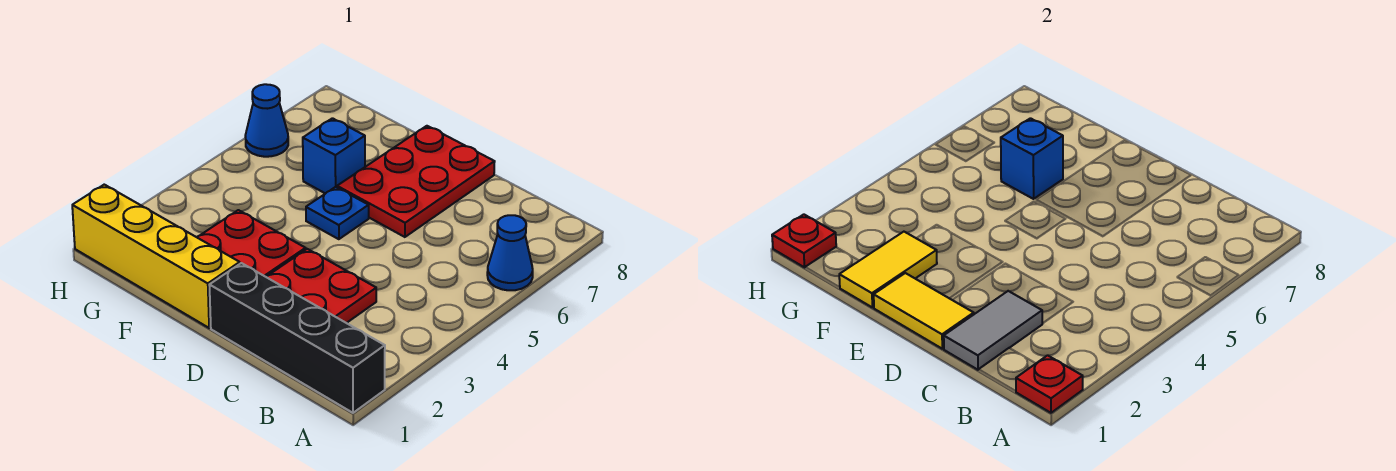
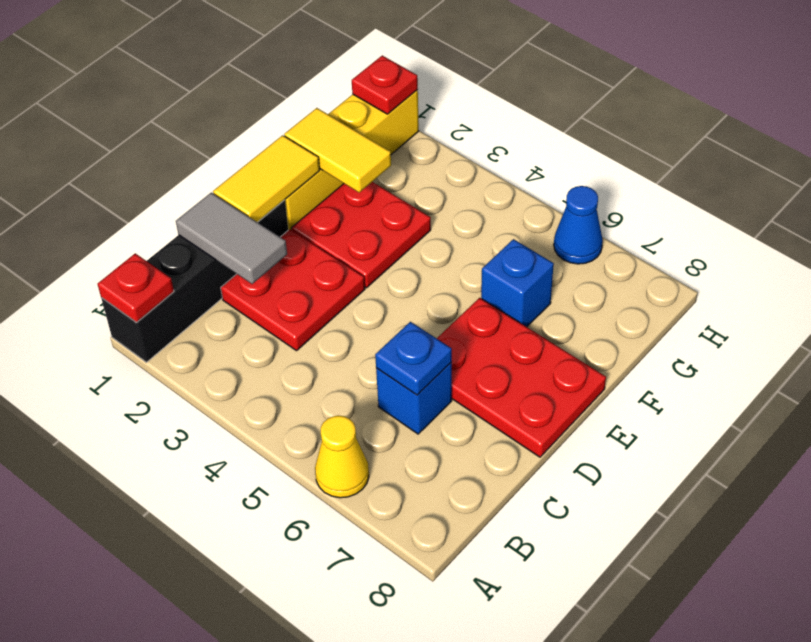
blue cone A6 level 1 -> yellow cone A6 level 1
blue plate E5 level 1 -> blue plate C6 level 2
blue brick F6 level 2 -> blue brick C6 level 1

